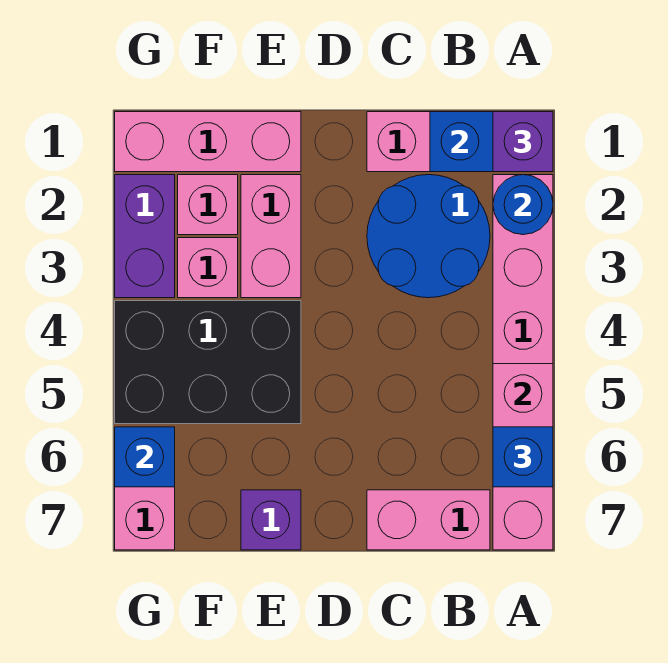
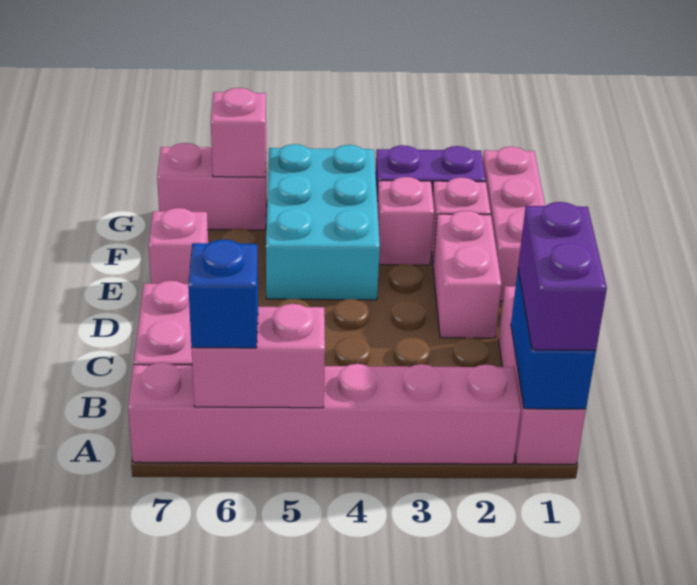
purple brick A1 level 3 -> purple brick A1:B1 level 3
blue round brick A2 level 2 -> none
blue round brick B2:C3 level 1 -> none
pink brick E2:E3 level 1 -> pink brick D2:E2 level 1
black brick E4:G5 level 1 -> cyan brick E4:G5 level 1
purple brick E7 level 1 -> pink brick E7 level 1
blue brick G6 level 2 -> pink brick G6 level 2

